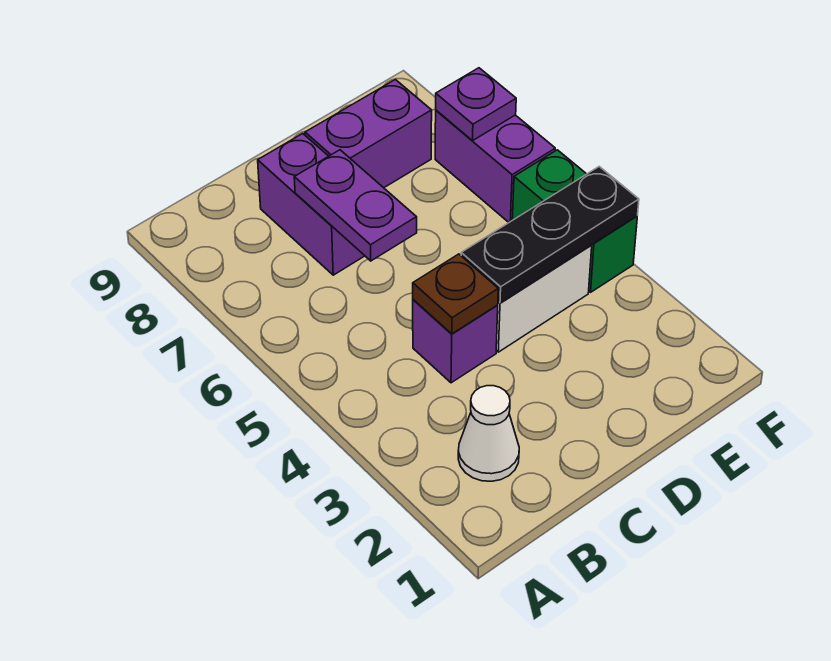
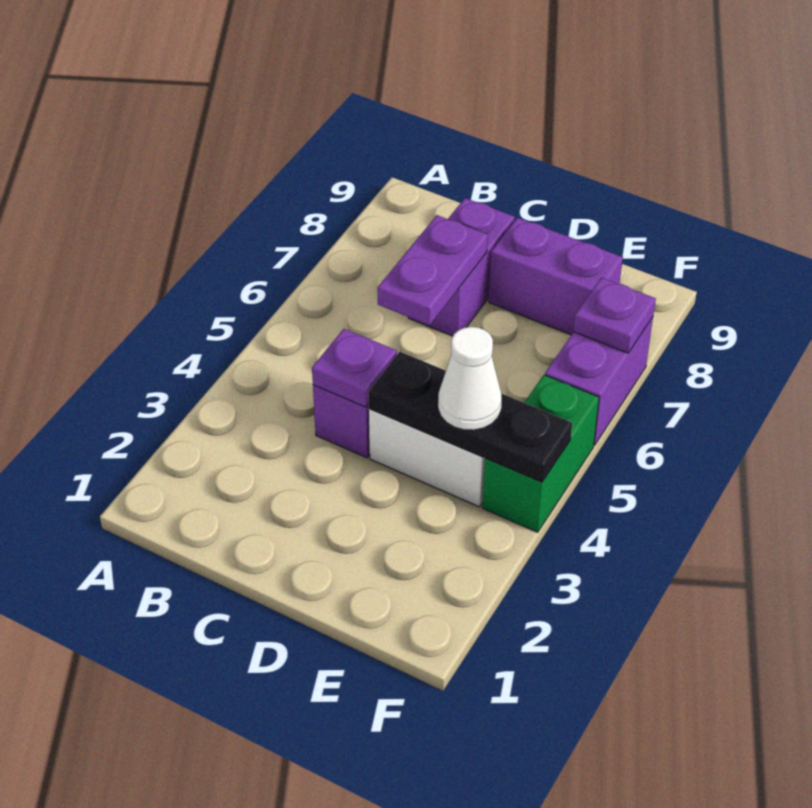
white cone B2 level 1 -> white cone E4 level 3
brown plate C4 level 2 -> purple plate C4 level 2

